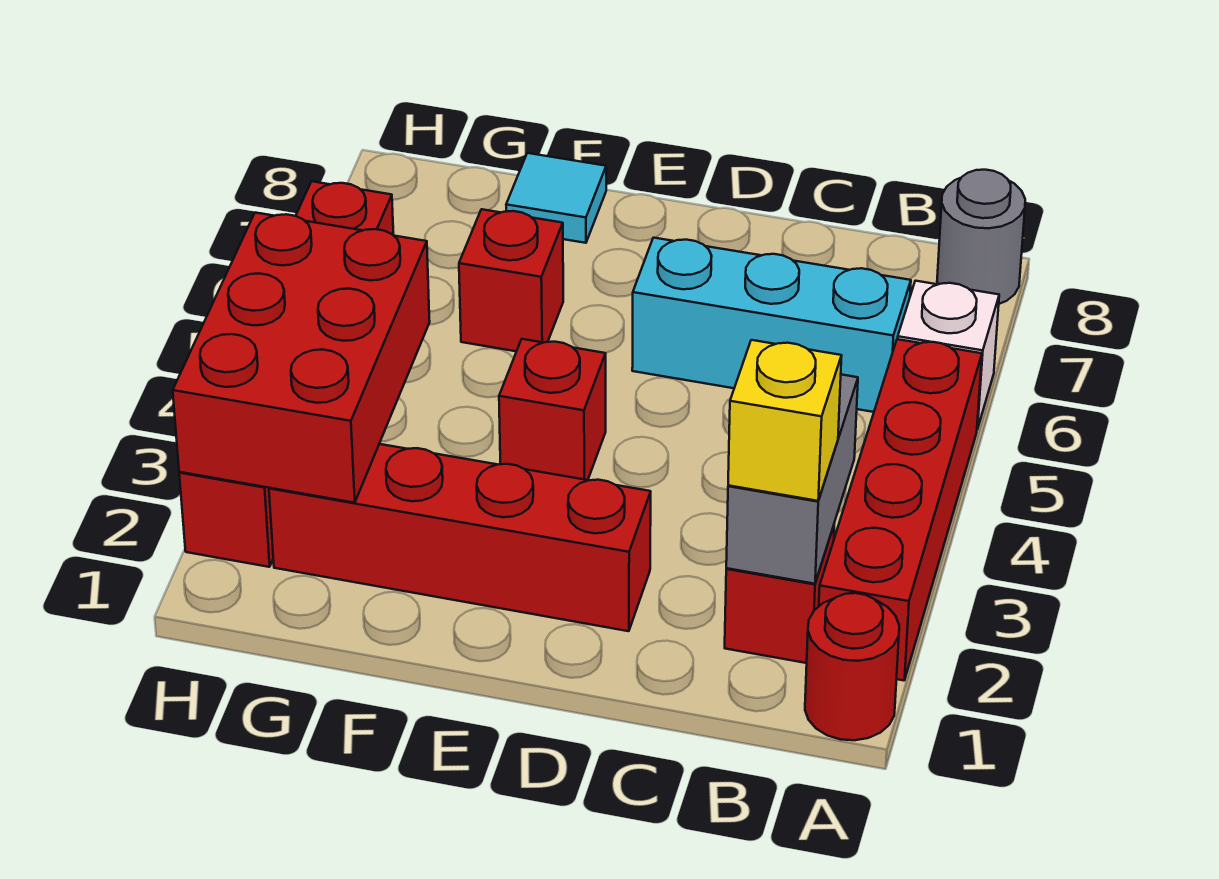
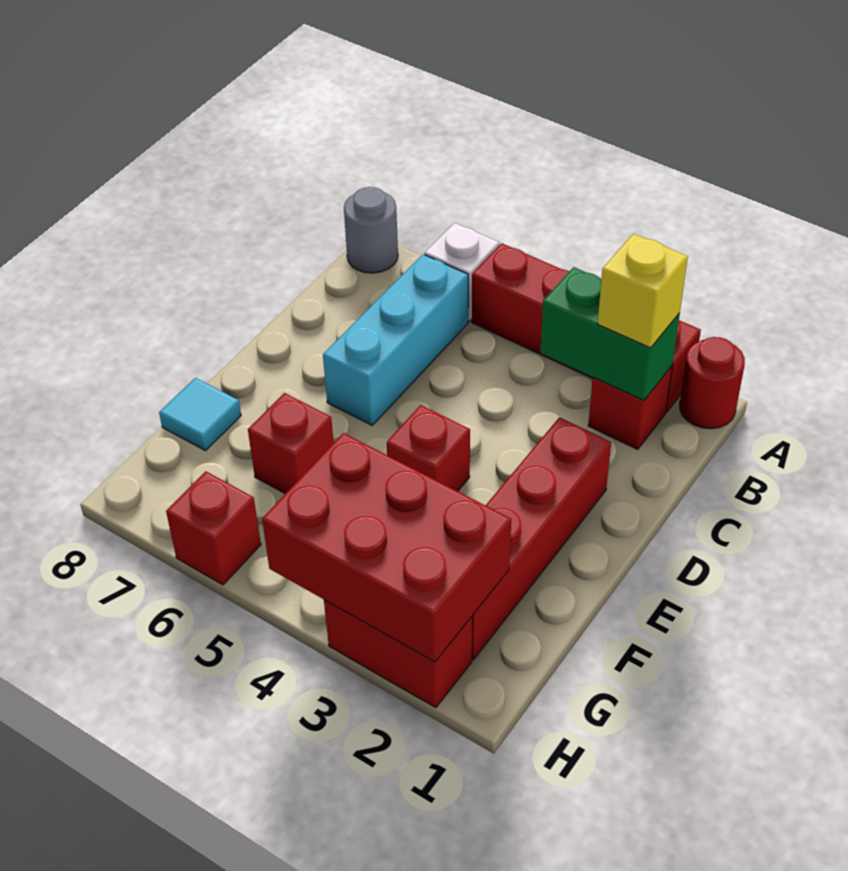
grey brick B2:B3 level 2 -> green brick B2:B3 level 2

